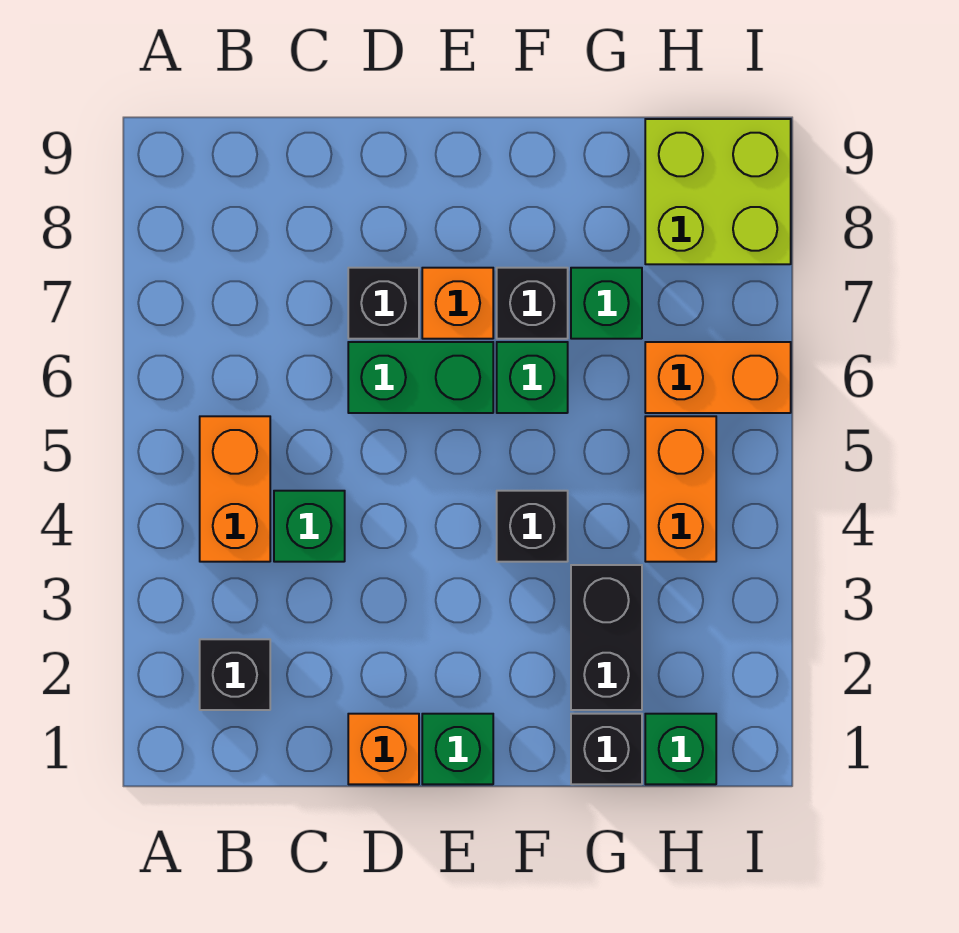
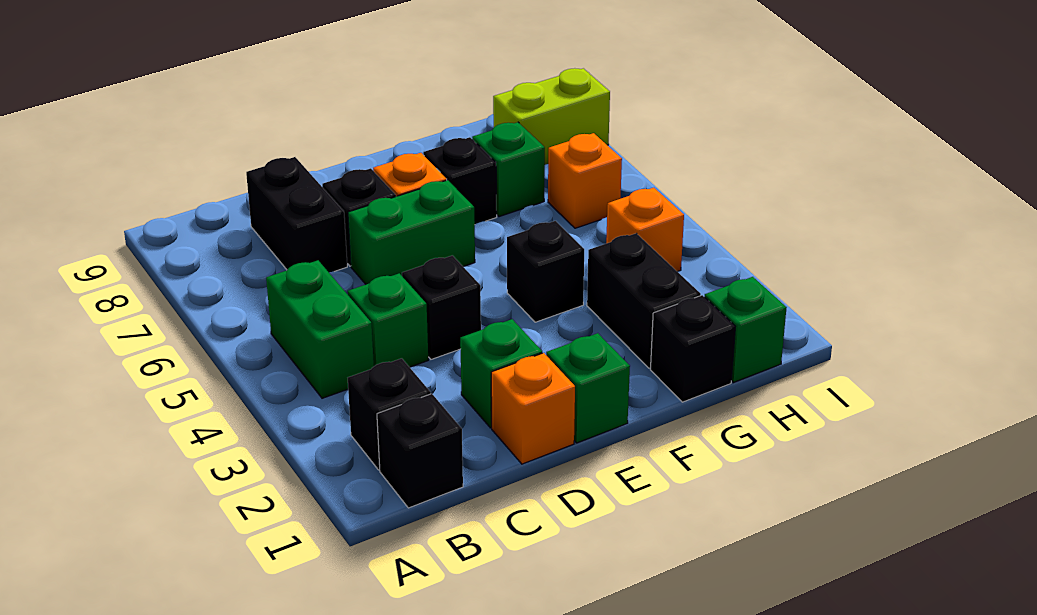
none -> black brick B1 level 1
orange brick B4:B5 level 1 -> green brick B4:B5 level 1
none -> black brick C7:C8 level 1
none -> black brick D4 level 1
green brick F6 level 1 -> green brick D2 level 1
orange brick H4:H5 level 1 -> orange brick H4 level 1
orange brick H6:I6 level 1 -> orange brick H6 level 1
lime brick H8:I9 level 1 -> lime brick H8:I8 level 1

